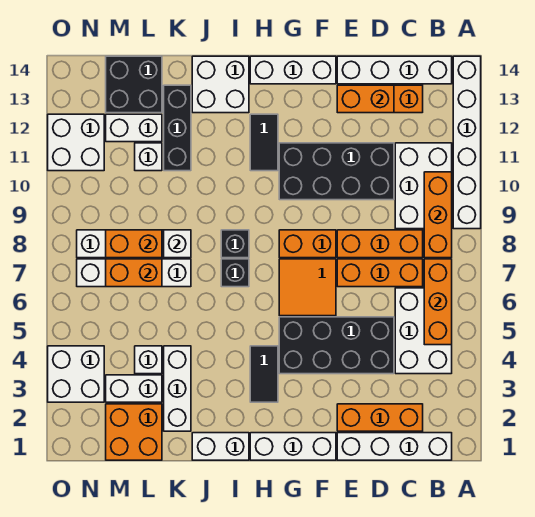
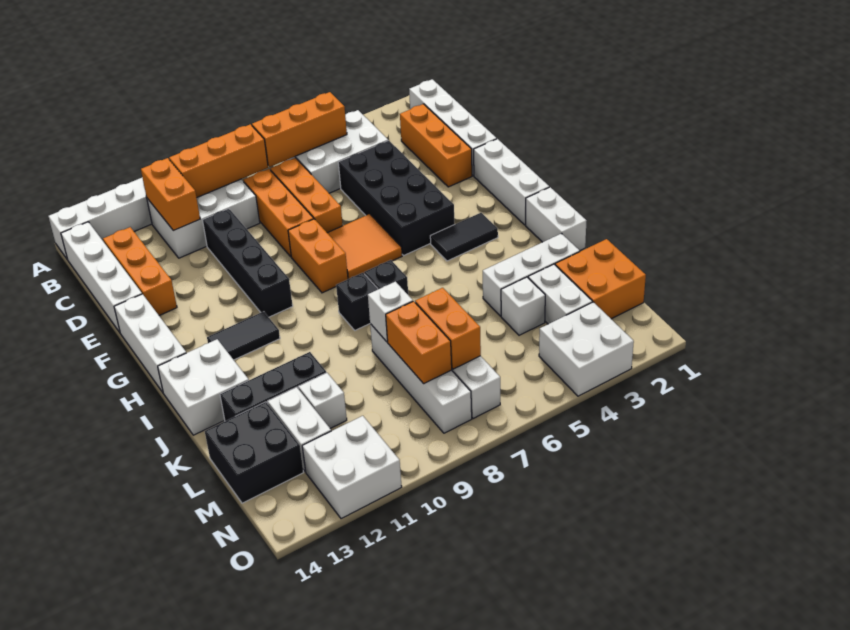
black brick D10:G11 level 1 -> black brick D10:G10 level 1
orange brick D13:E13 level 2 -> orange brick B11:C11 level 2

